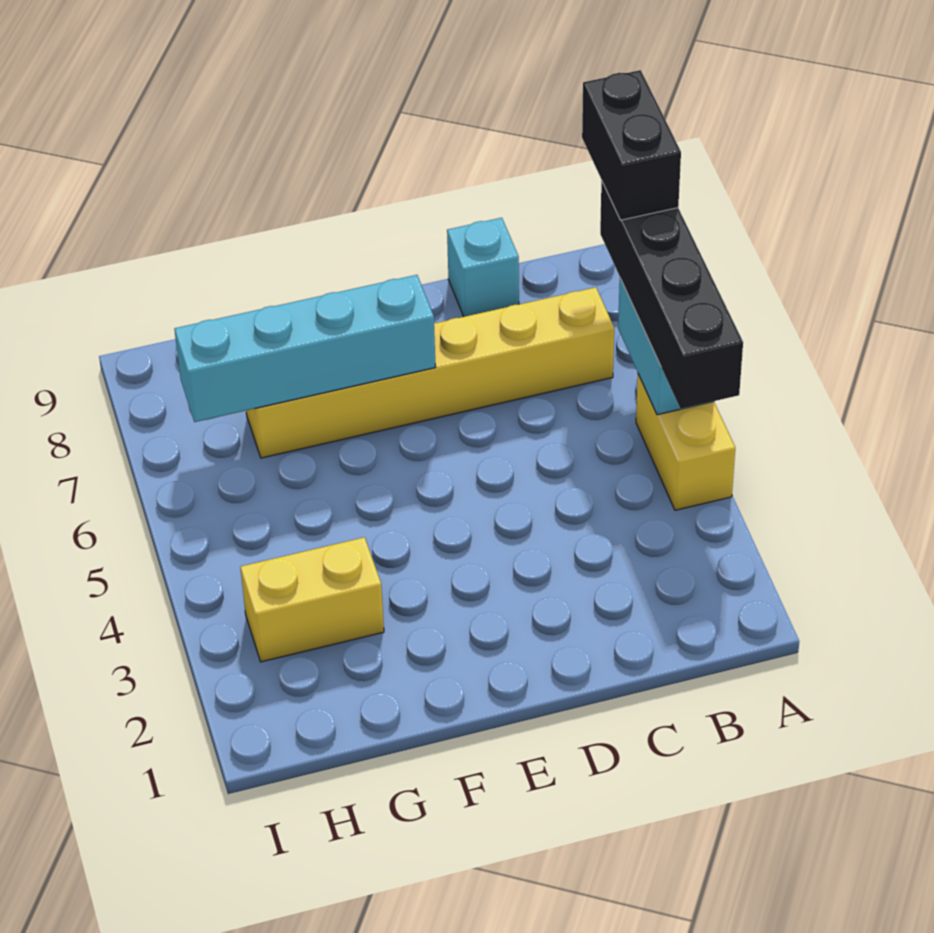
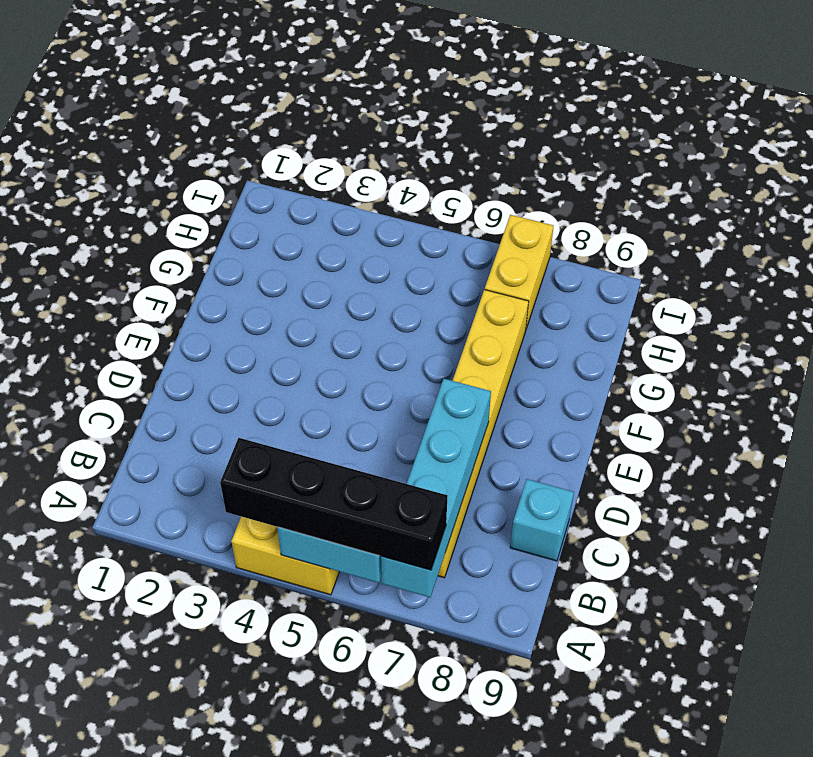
black brick A7:A8 level 4 -> none
cyan brick E7:H7 level 2 -> cyan brick A7:D7 level 2
yellow brick G3:H3 level 1 -> yellow brick H7:I7 level 1

